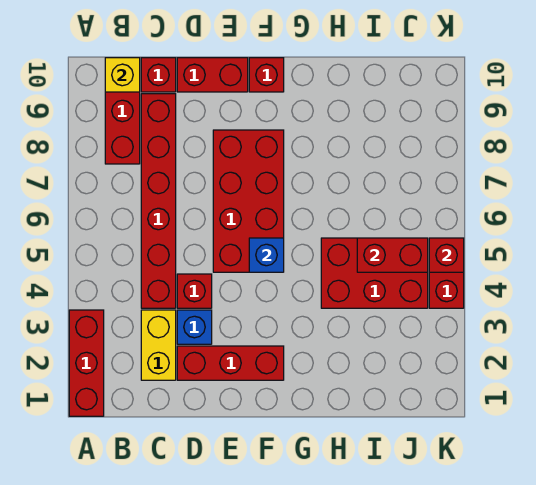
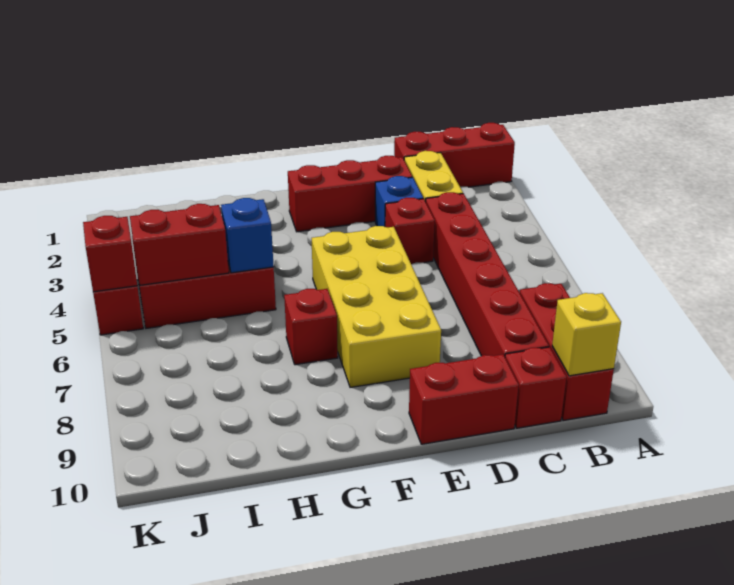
red brick A1:A3 level 1 -> red brick A1:C1 level 1
red brick E5:F8 level 1 -> yellow brick E5:F8 level 1
blue brick F5 level 2 -> blue brick H5 level 2
red brick F10 level 1 -> red brick G7 level 1

